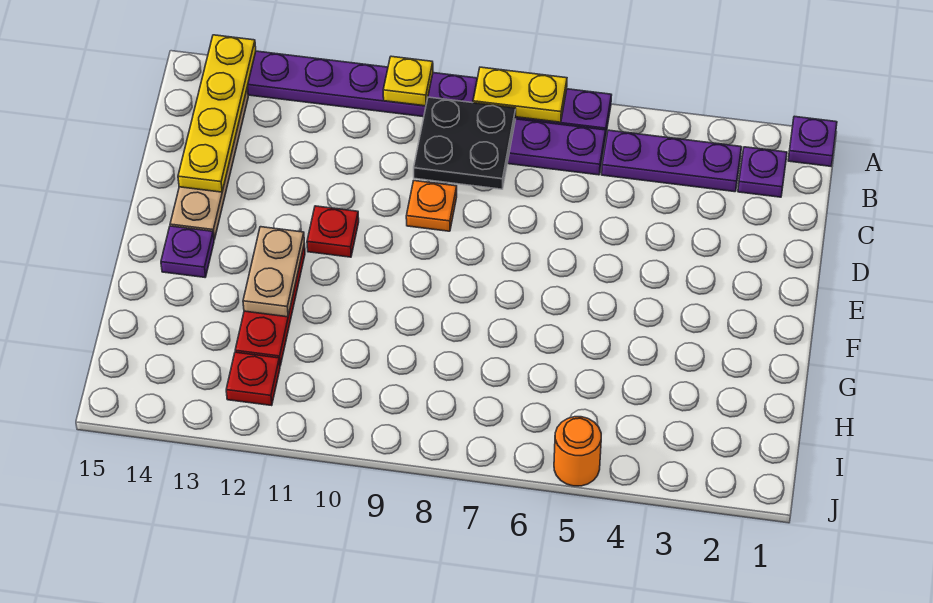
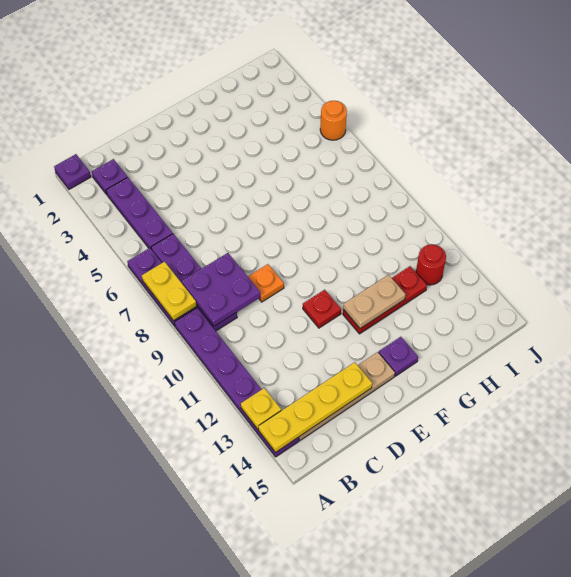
yellow plate A10 level 2 -> yellow plate A13 level 2
black plate B8:C9 level 2 -> purple plate B8:C9 level 2
red plate I12 level 1 -> red round brick I12 level 1

